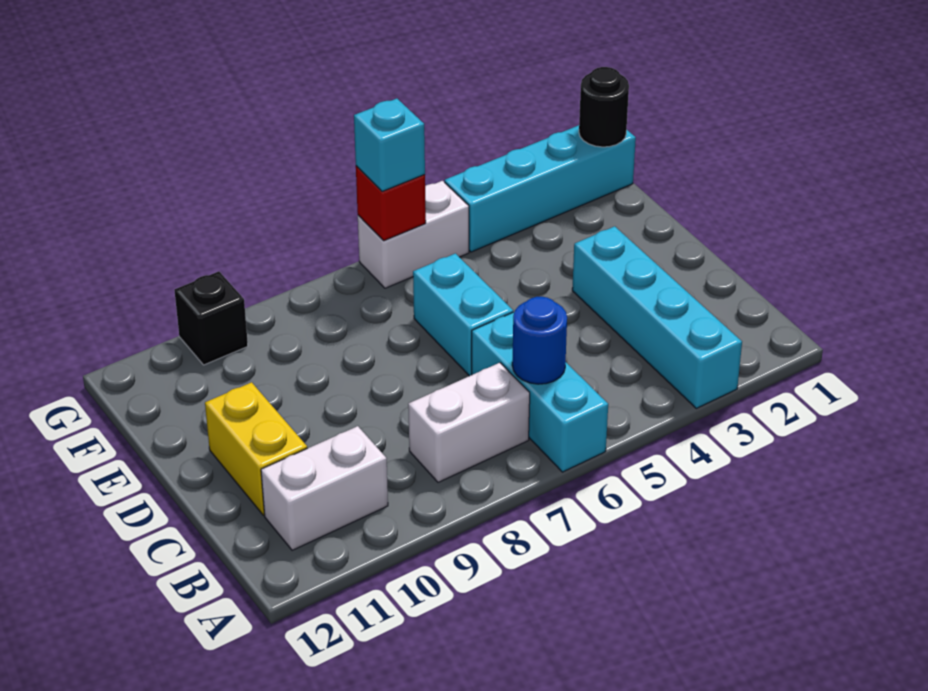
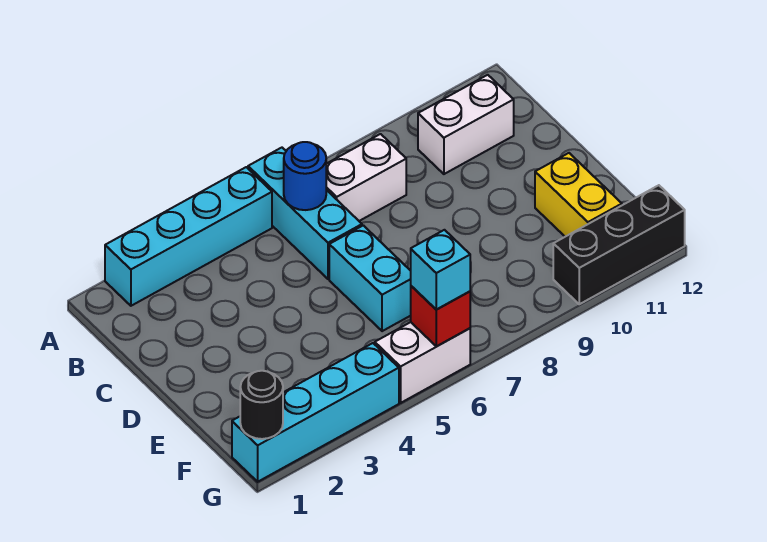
cyan brick A3:D3 level 1 -> cyan brick A2:A5 level 1
yellow brick C11:D11 level 1 -> yellow brick E11:F11 level 1
black brick G10 level 1 -> black brick G10:G12 level 1

